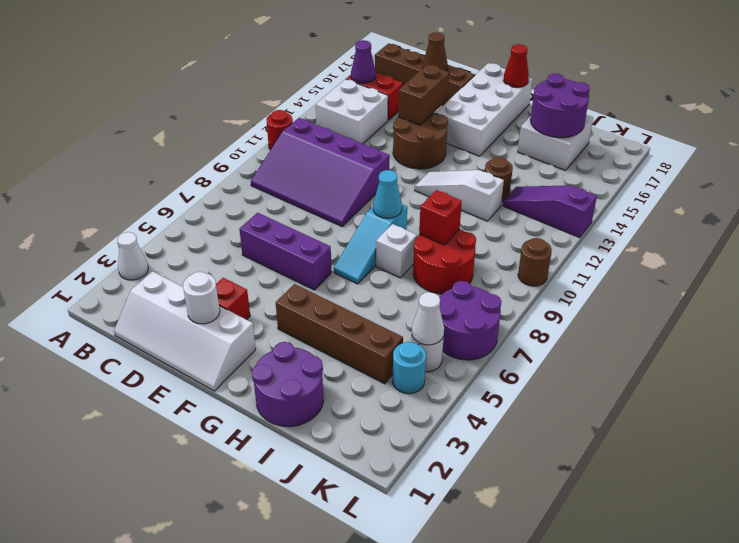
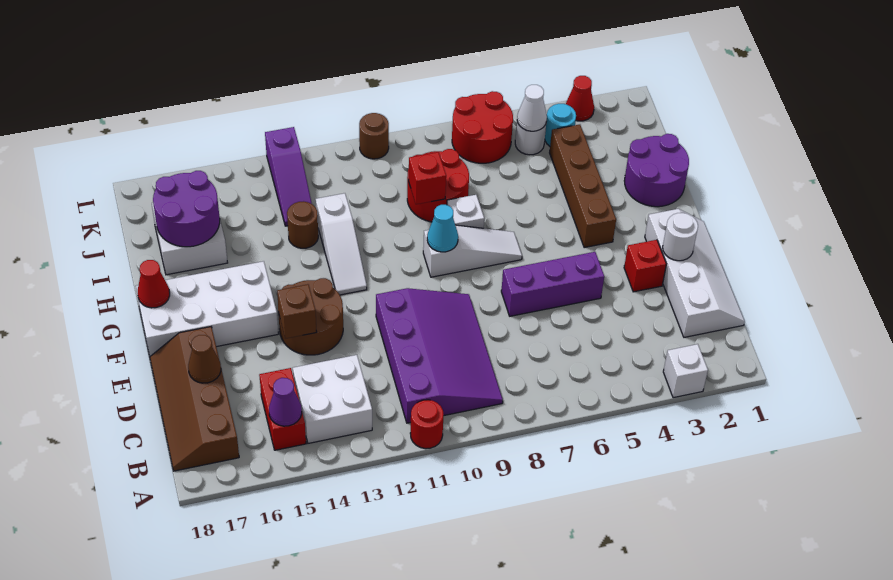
white cone A3 level 1 -> white brick A3 level 1
purple brick D6:F6 level 1 -> purple brick E5:E7 level 1
brown brick E14:E15 level 2 -> brown brick E14 level 2
cyan slope G7:G9 level 1 top 9 -> white slope G7:G9 level 1 top 9
purple round brick K6:L7 level 1 -> red round brick K6:L7 level 1
none -> red cone L3 level 1

